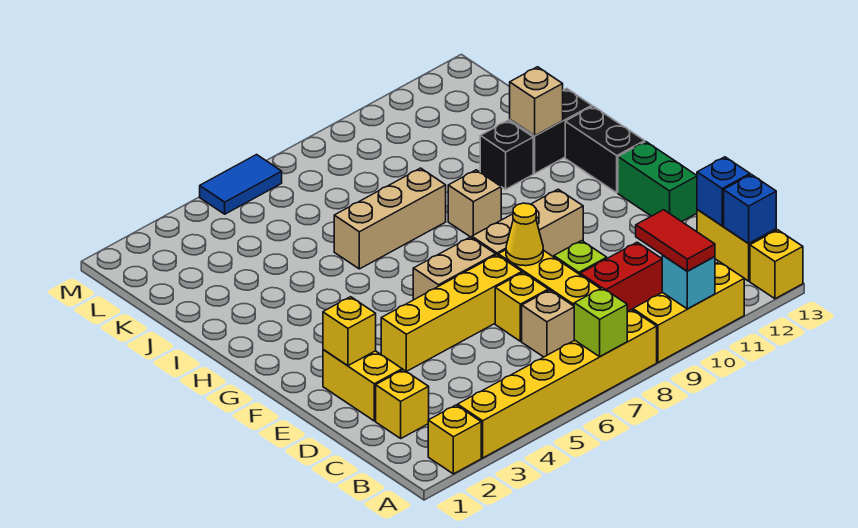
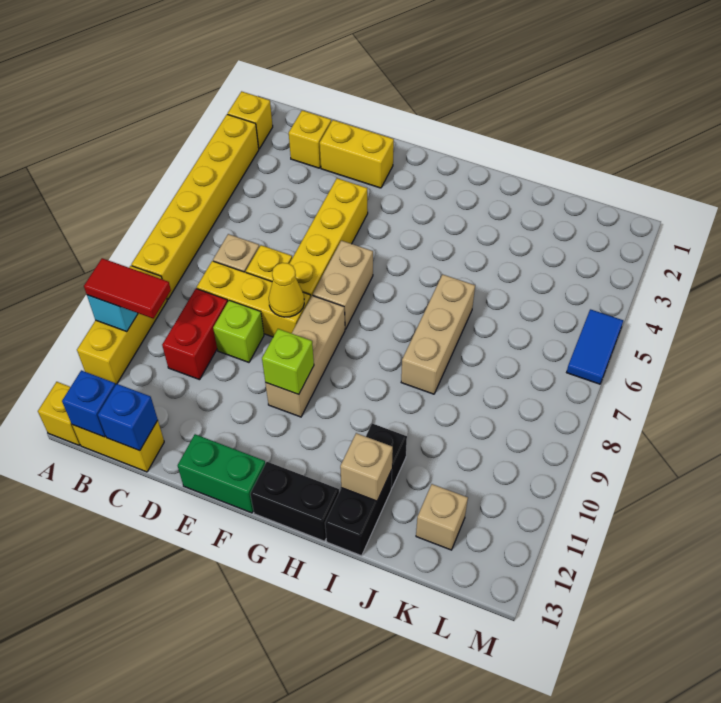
lime brick A7 level 2 -> lime brick F10 level 2
yellow brick E2 level 2 -> none
tan brick H9 level 1 -> tan brick K12 level 1

